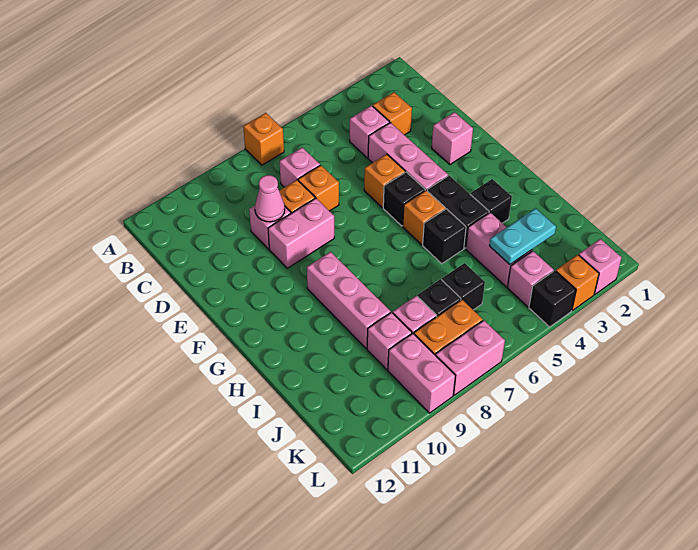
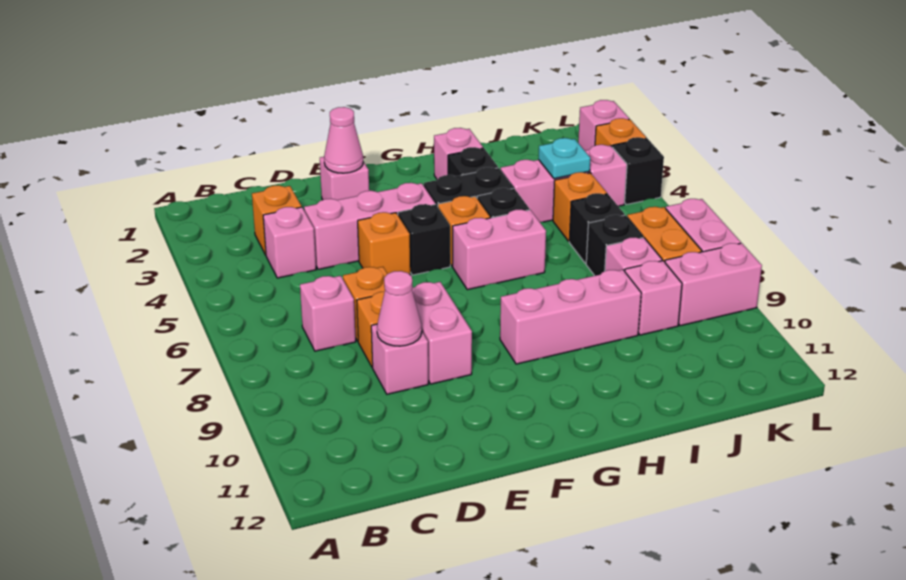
orange brick A7 level 1 -> orange brick J5 level 1
none -> pink cone E2 level 2
none -> pink brick G6:H6 level 1
none -> pink brick H2 level 1
cyan plate J3:J4 level 2 -> cyan plate J4 level 2

